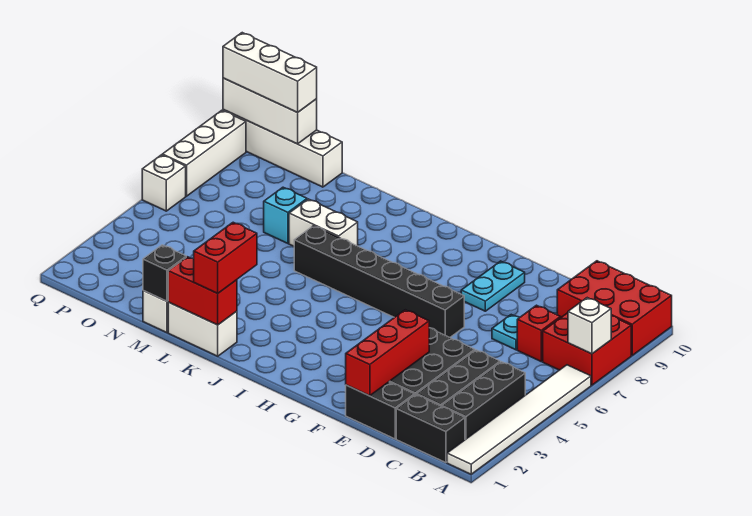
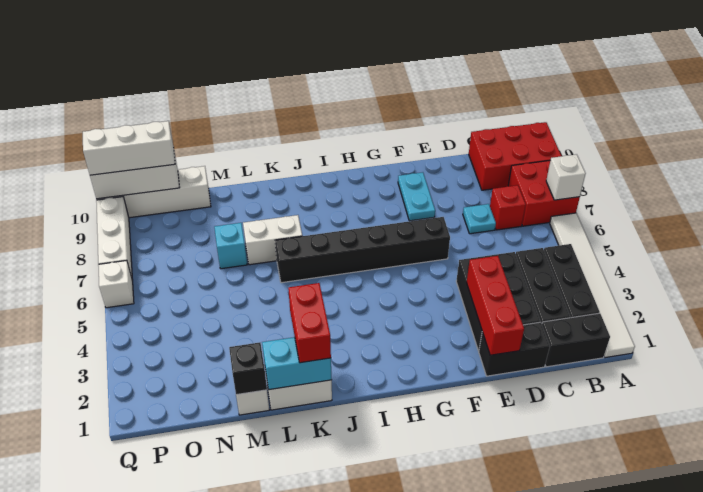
red brick K1:L1 level 2 -> cyan brick K1:L1 level 2

